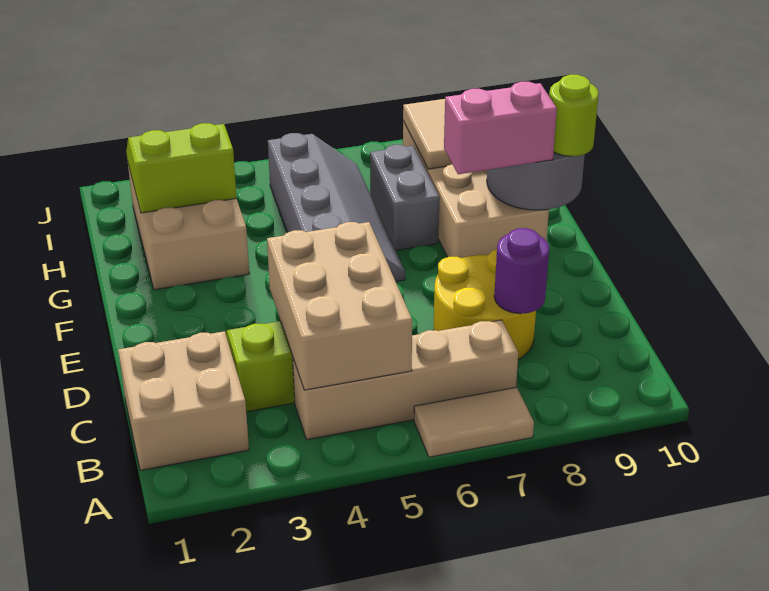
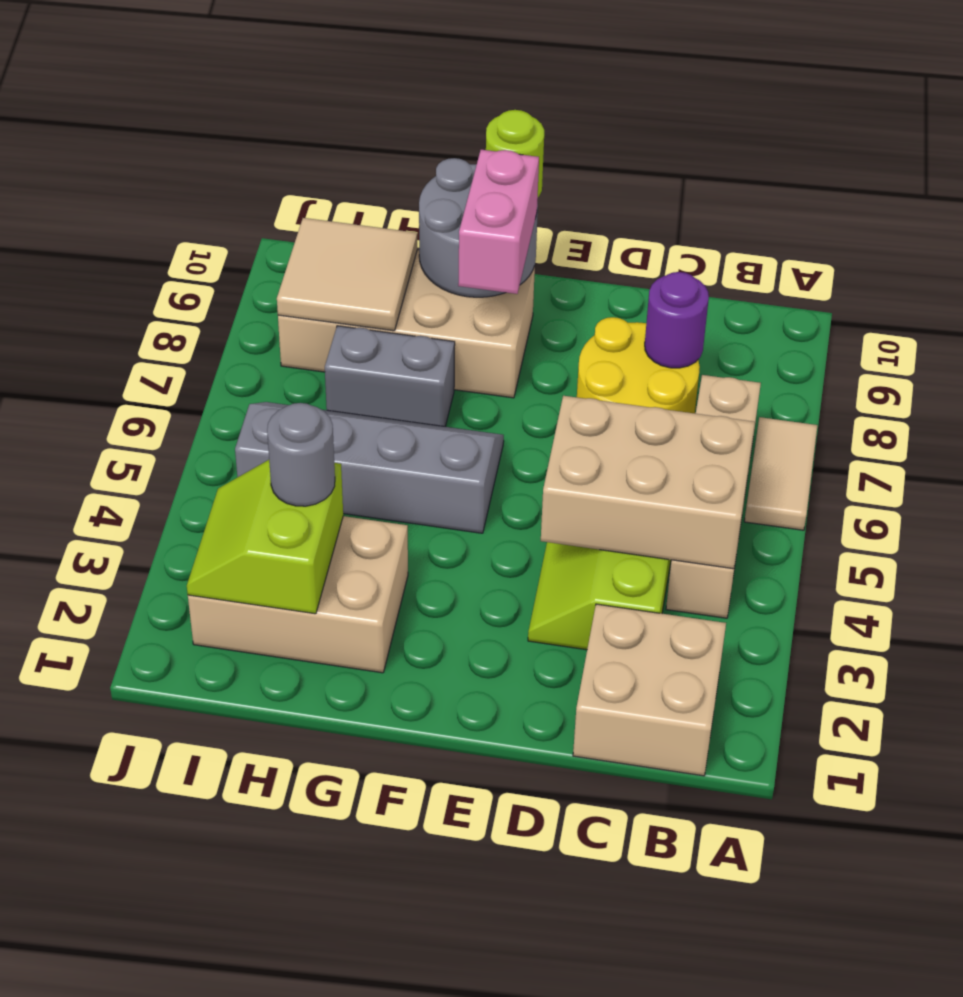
none -> grey round brick H3 level 3

